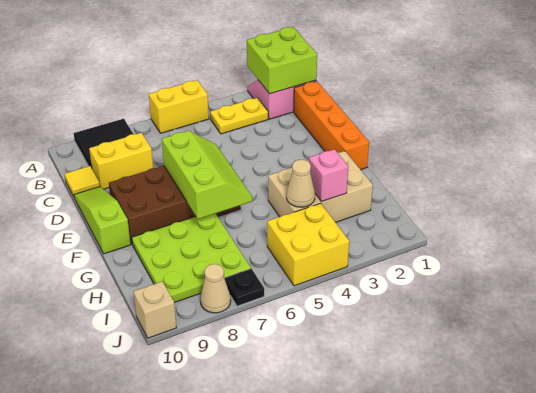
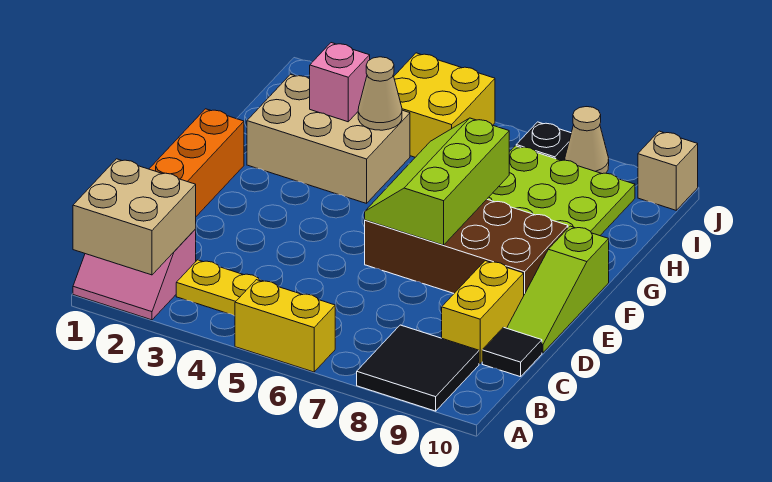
lime brick A1:B2 level 2 -> tan brick A1:B2 level 2
yellow brick C8:C9 level 1 -> yellow brick C9:D9 level 1
yellow tile C10 level 1 -> black tile C10 level 1

